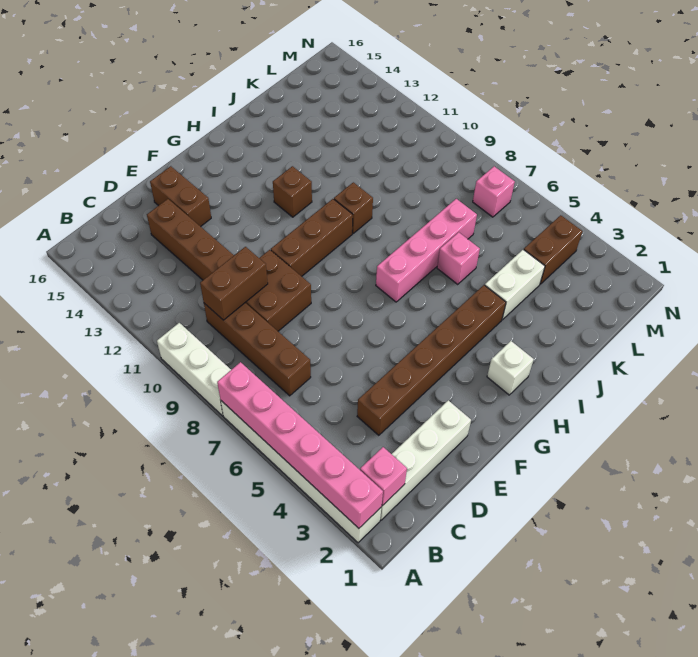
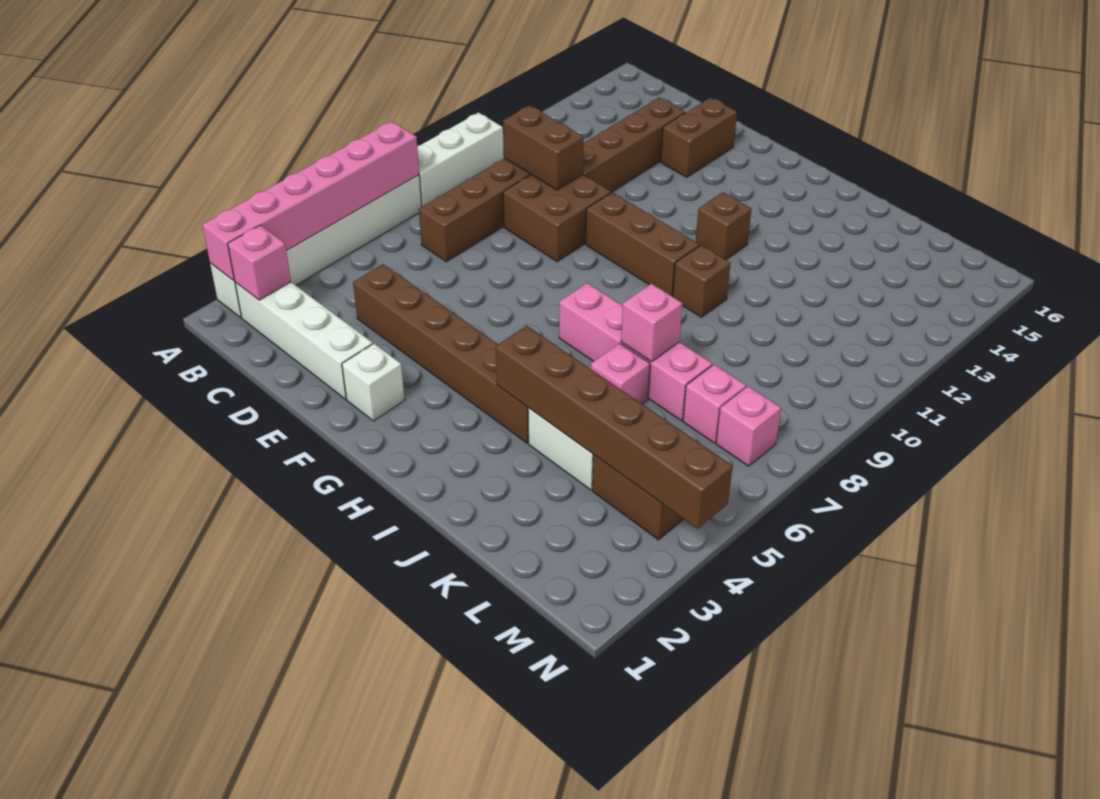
white brick H2 level 1 -> white brick F2 level 1
none -> brown brick I4:N4 level 2
none -> pink brick J7 level 2
none -> pink brick L7 level 1

